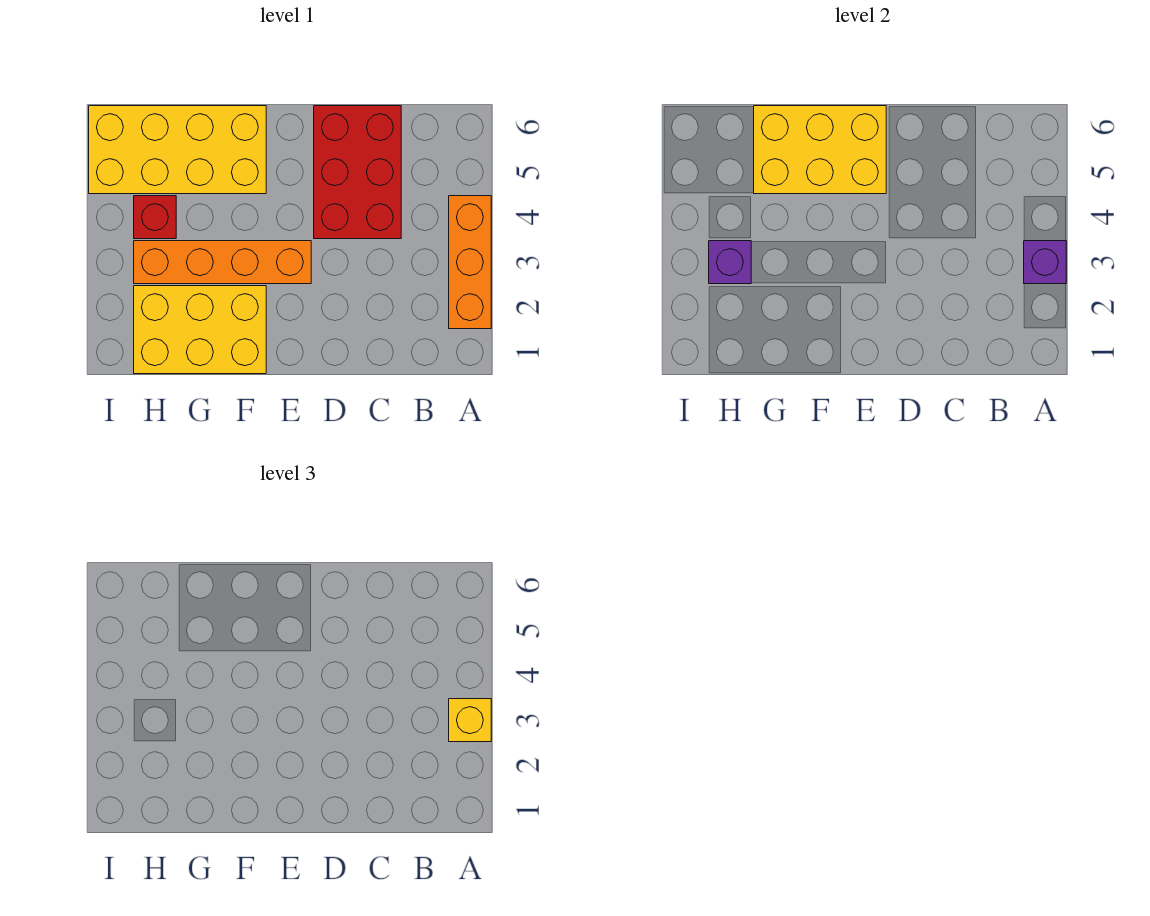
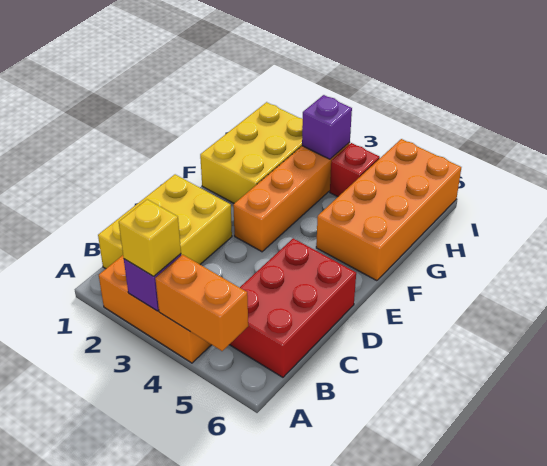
none -> orange brick A4:A5 level 2
red brick C4:D6 level 1 -> red brick B5:D6 level 1
yellow brick E5:G6 level 2 -> yellow brick B1:D2 level 1
yellow brick F5:I6 level 1 -> orange brick F5:I6 level 1

